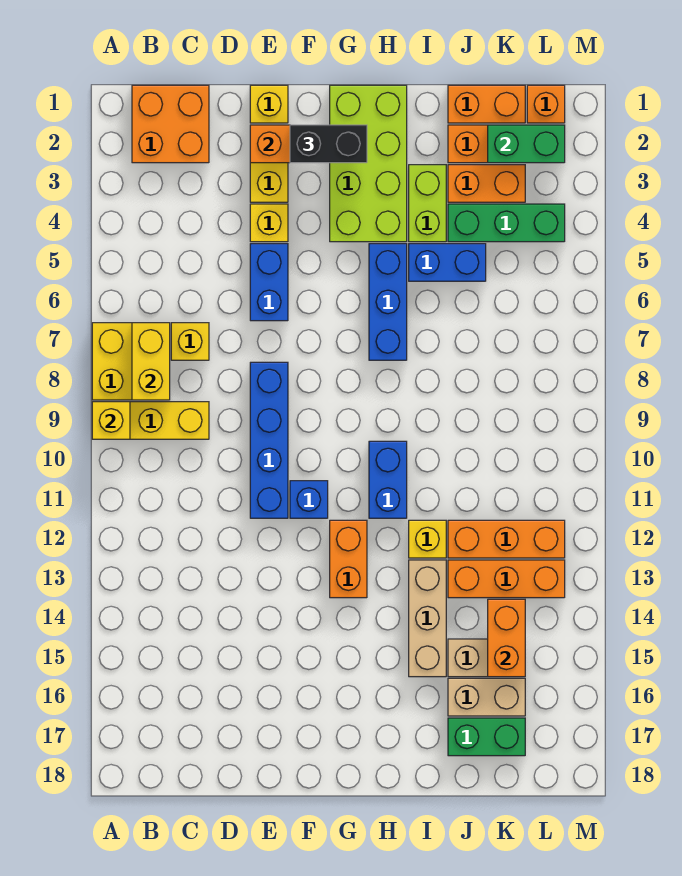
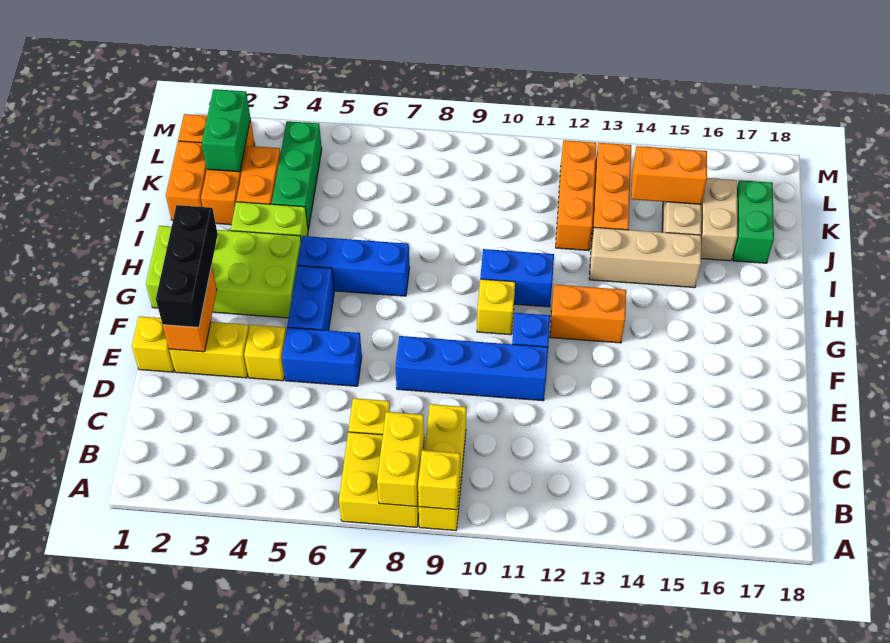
orange brick B1:C2 level 1 -> none
yellow brick B7:B8 level 2 -> yellow brick A8:B8 level 2
black brick F2:G2 level 3 -> black brick E2:G2 level 3
blue brick I5:J5 level 1 -> blue brick F5:G5 level 1
yellow brick I12 level 1 -> yellow brick G10 level 1

